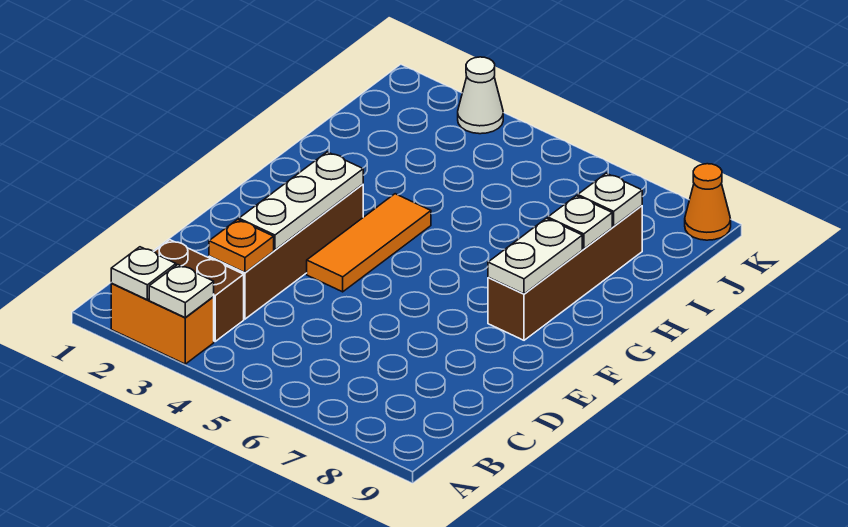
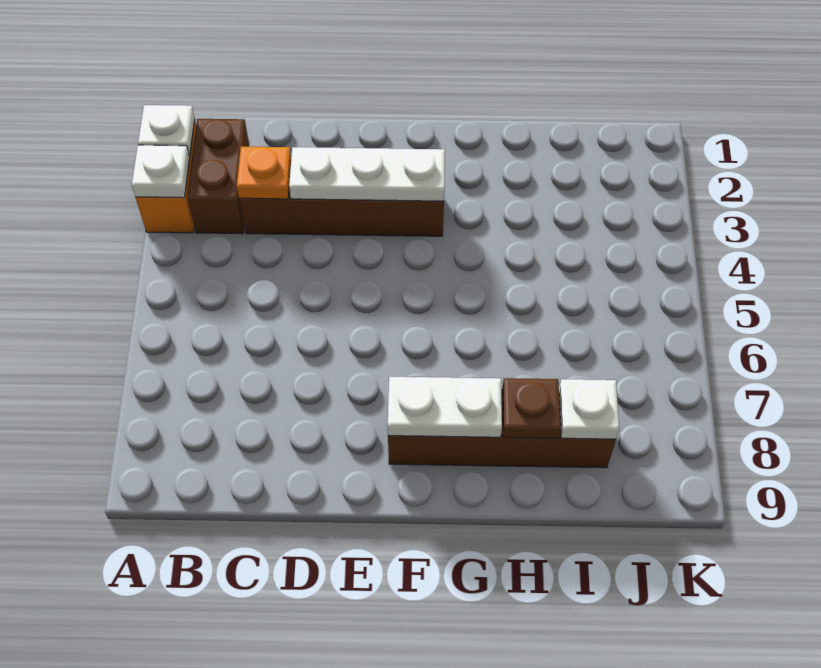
orange tile E4:G4 level 1 -> none
white plate H8 level 2 -> brown plate H8 level 2
white cone K3 level 1 -> none
orange cone K9 level 1 -> none

